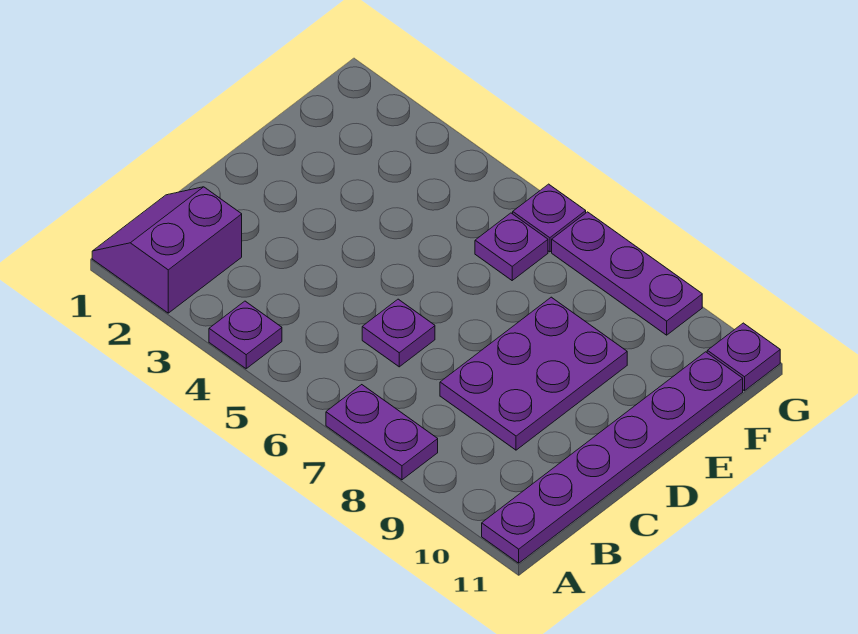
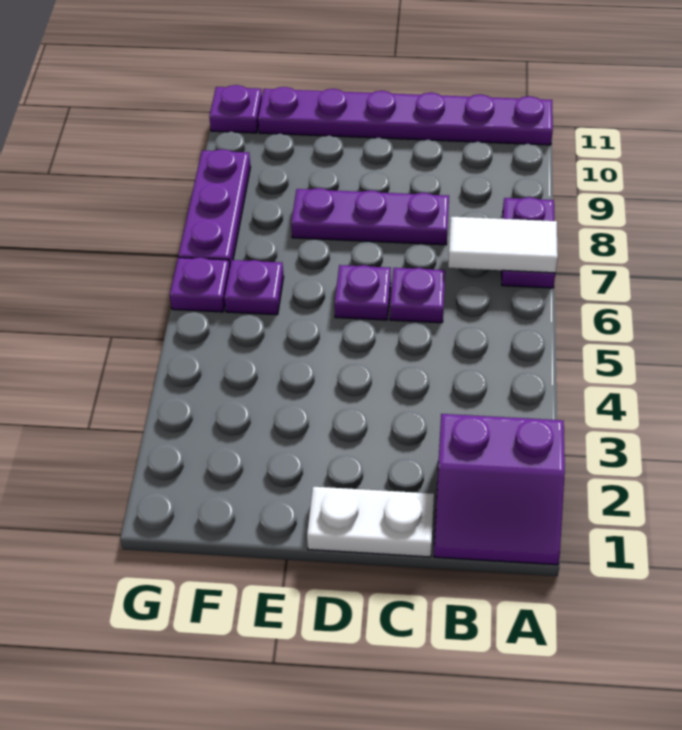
purple plate A4 level 1 -> purple plate D6 level 1
none -> white tile A7:B7 level 2
none -> white plate C1:D1 level 1
purple plate C8:E9 level 1 -> purple plate C8:E8 level 1

